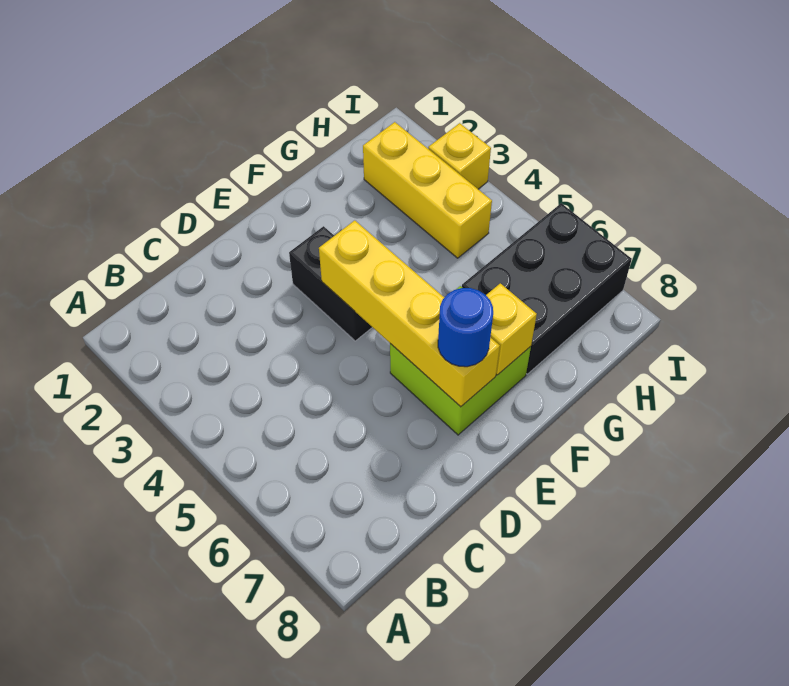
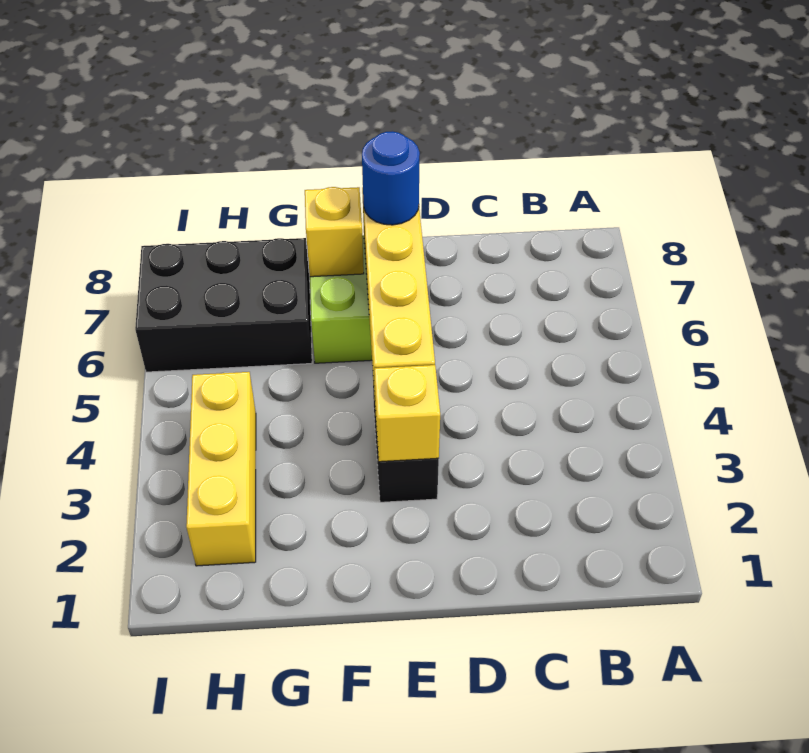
yellow brick I3 level 1 -> yellow brick E3 level 2

